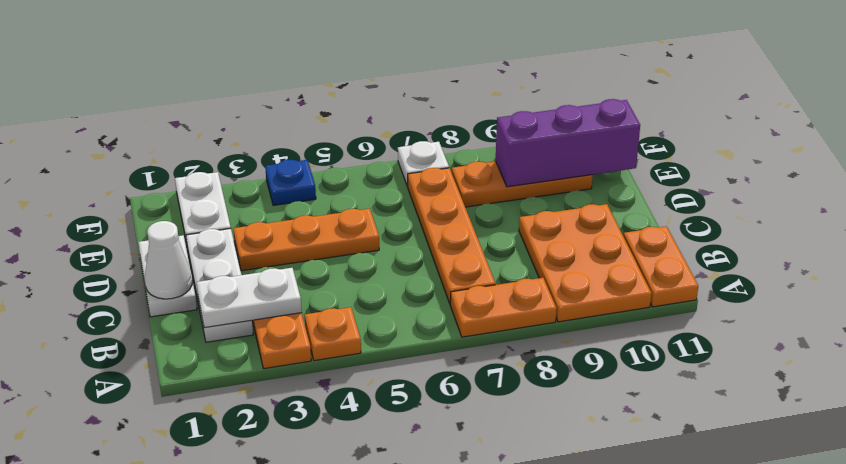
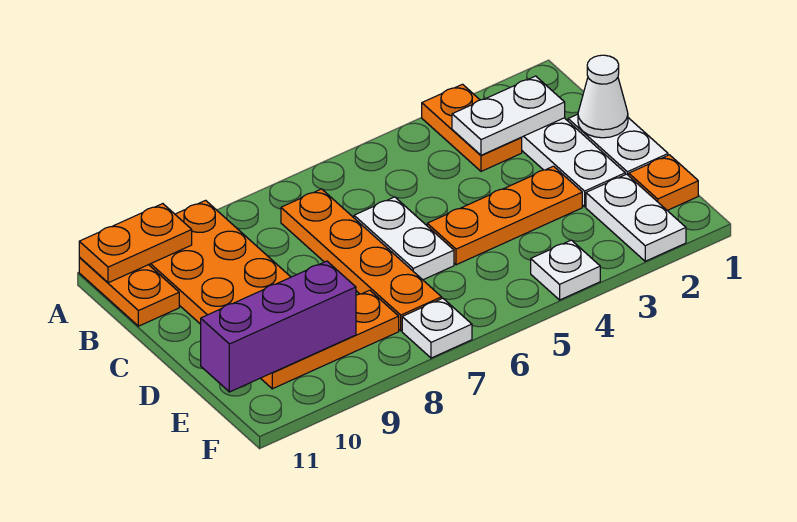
orange plate A4 level 1 -> orange plate E1 level 1
orange plate A7:A8 level 1 -> orange plate A10:A11 level 2
none -> white plate C6:D6 level 1
blue plate F4 level 1 -> white plate F4 level 1

